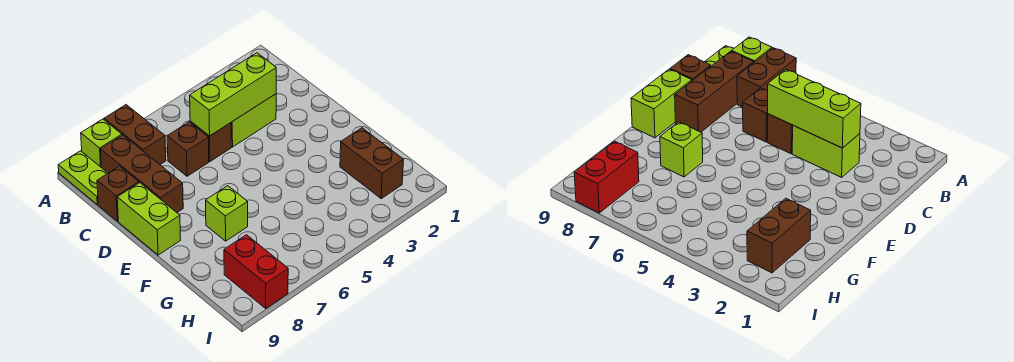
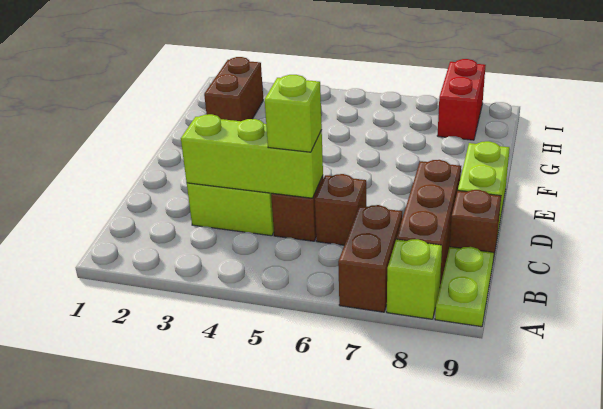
lime brick F7 level 1 -> lime brick C5 level 3

